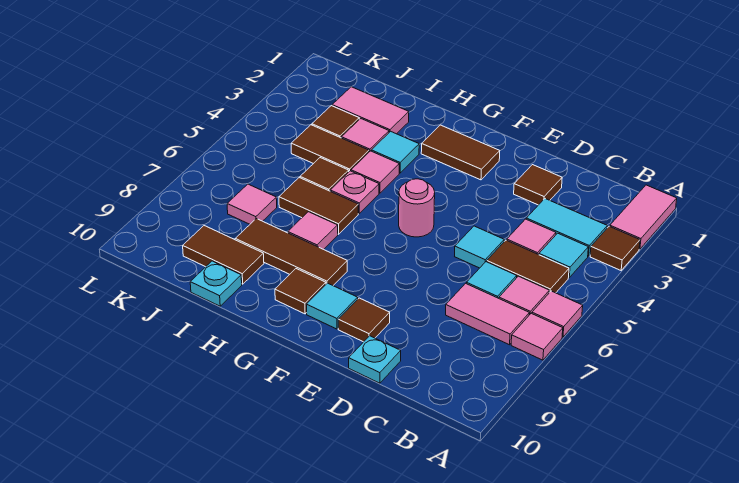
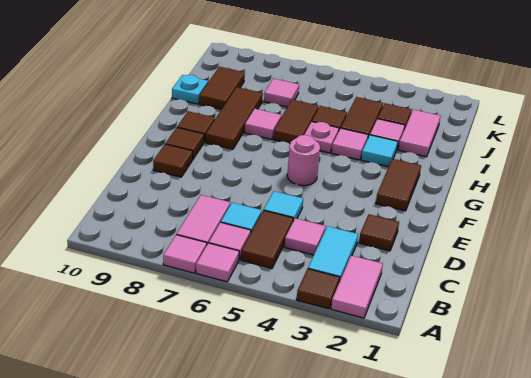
pink tile A1:A2 level 1 -> pink tile A2:B2 level 1
cyan tile B4 level 1 -> none
cyan plate D10 level 1 -> none
cyan tile F9 level 1 -> brown tile F9 level 1

